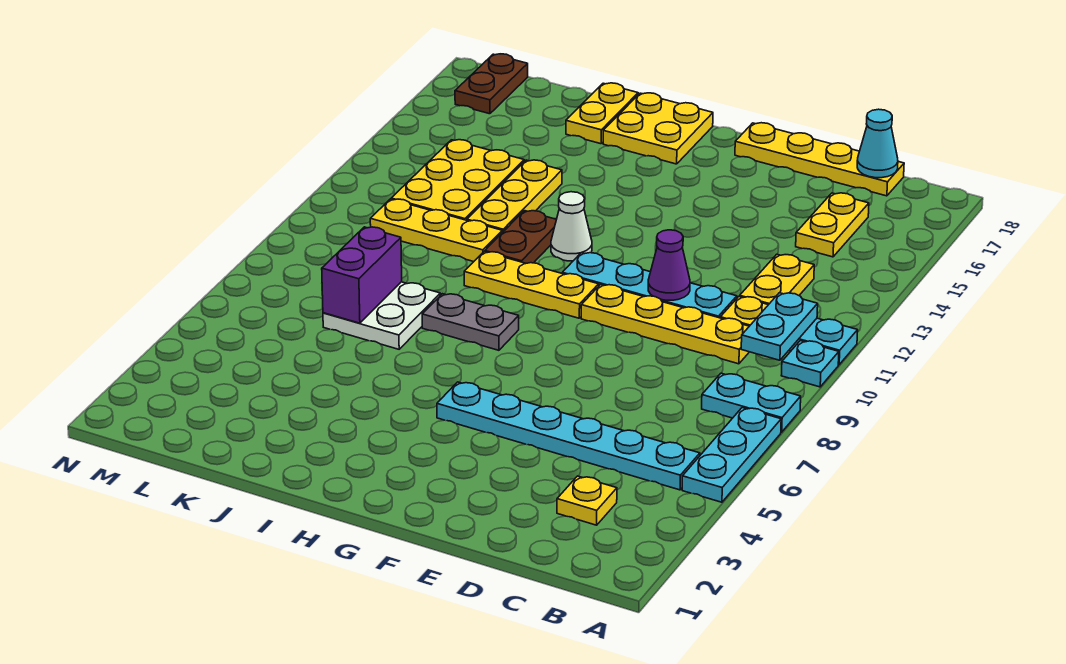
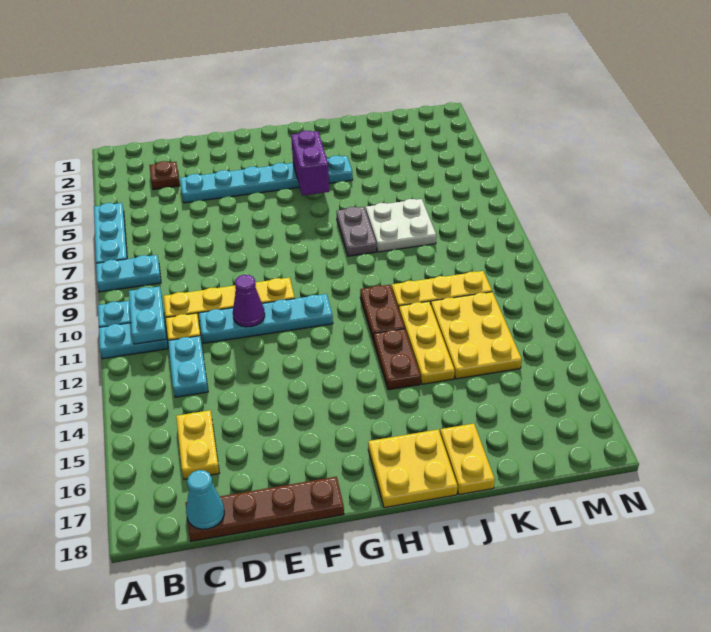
cyan plate B5:G5 level 1 -> cyan plate D4:I4 level 1
yellow plate C3 level 1 -> brown plate C3 level 1
yellow plate C12:C13 level 1 -> cyan plate C12:C13 level 1
yellow plate C18:F18 level 1 -> brown plate C18:F18 level 1
yellow plate G10:I10 level 1 -> none
grey plate H8:I8 level 1 -> grey plate I7:I8 level 1
white cone H12 level 1 -> none
purple brick K7:K8 level 2 -> purple brick H4:H5 level 2
brown plate M17:M18 level 1 -> brown plate I13:I14 level 1

